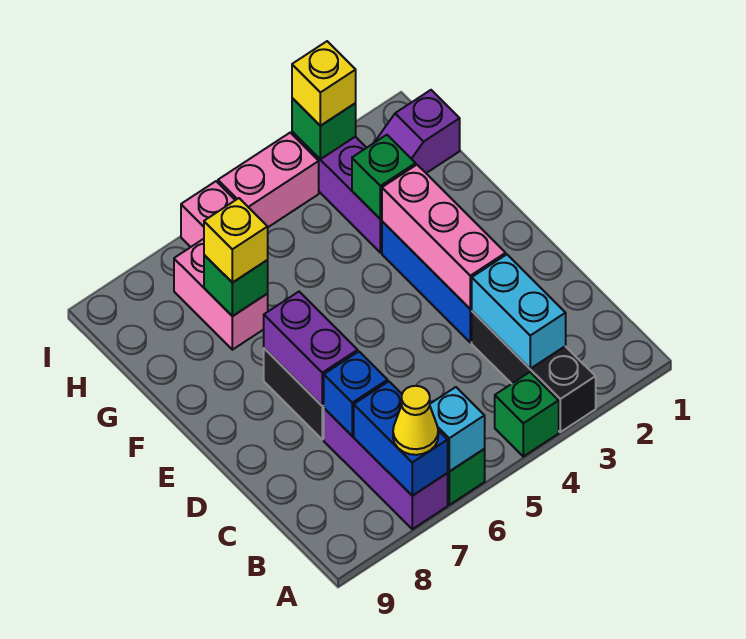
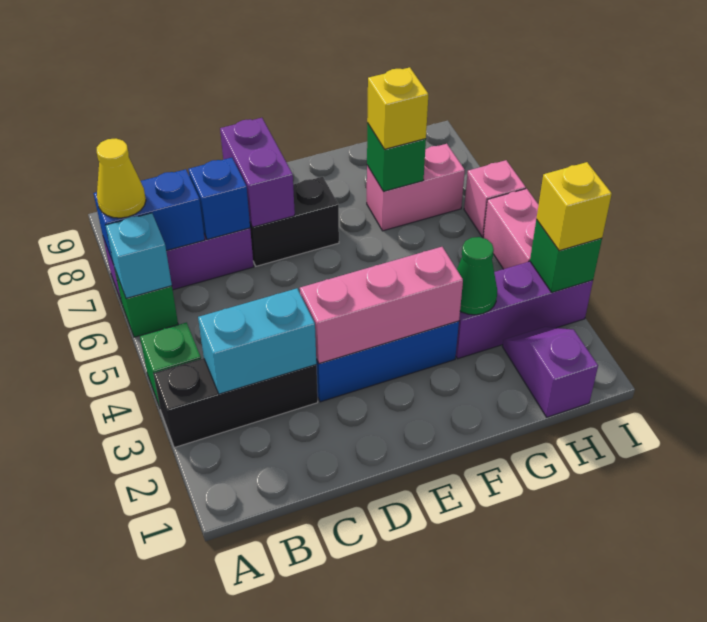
purple brick D7:E7 level 2 -> purple brick D7:D8 level 2
green brick G3 level 2 -> green cone G3 level 2

